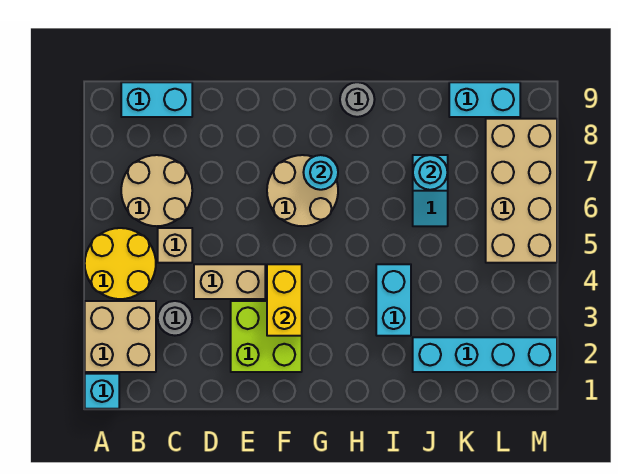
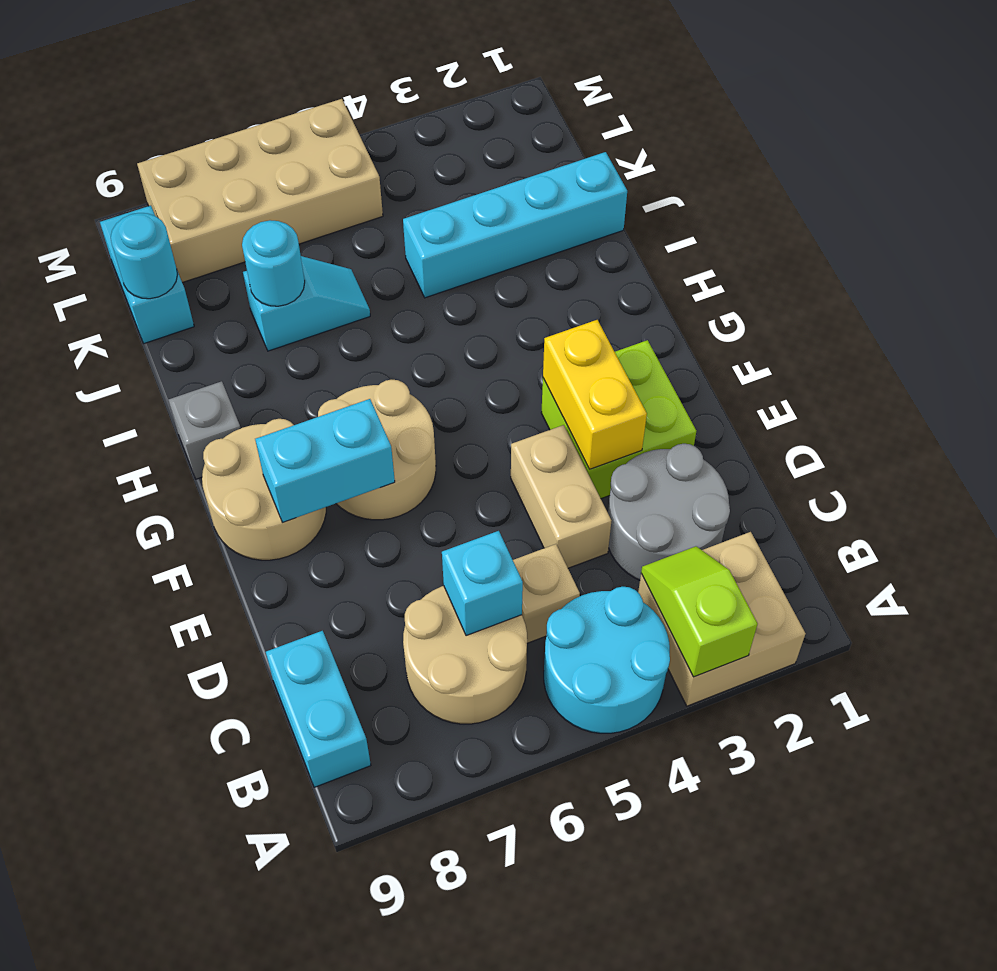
cyan brick A1 level 1 -> cyan brick C6 level 2
none -> lime slope A3:B3 level 2 top A
yellow round brick A4:B5 level 1 -> cyan round brick A4:B5 level 1
grey round brick C3 level 1 -> grey round brick C2:D3 level 1
yellow brick F3:F4 level 2 -> yellow brick E3:F3 level 2
none -> tan round brick F8:G9 level 1
cyan round brick G7 level 2 -> cyan round brick K9 level 2
grey round brick H9 level 1 -> grey brick H9 level 1
cyan brick I3:I4 level 1 -> cyan brick F7:F8 level 2
cyan brick J2:M2 level 1 -> cyan brick J1:J4 level 1

